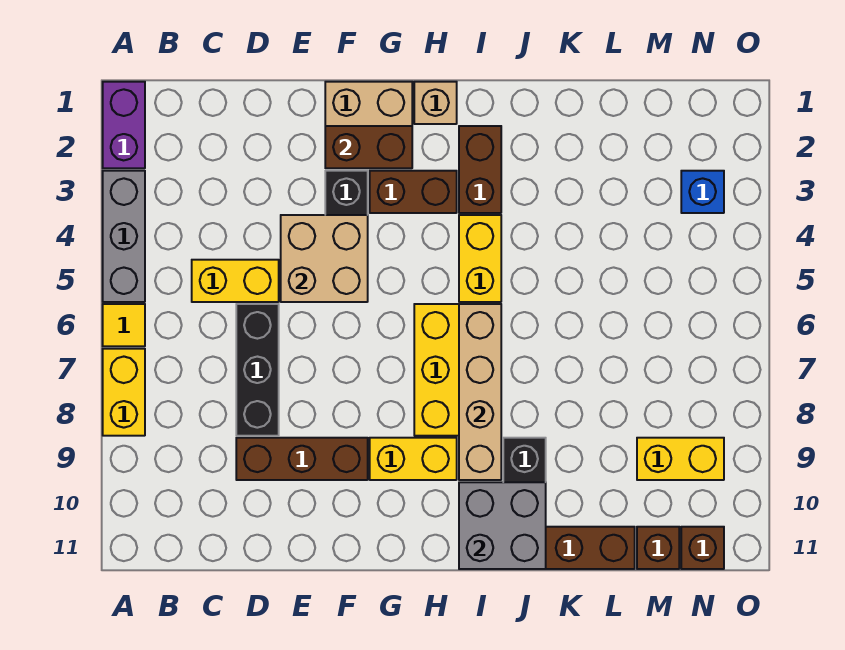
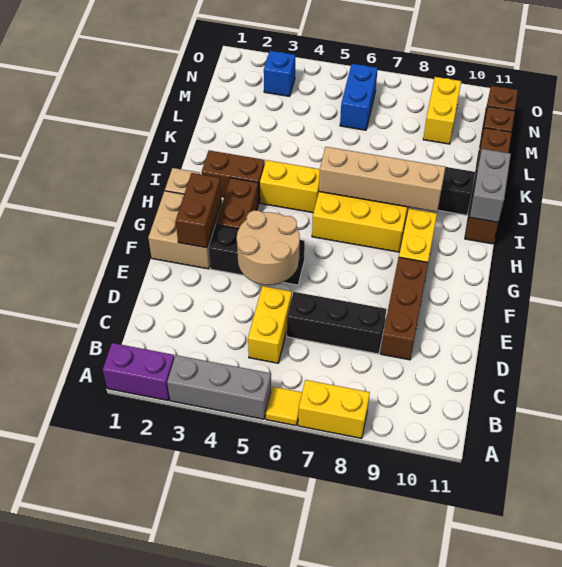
tan brick E4:F5 level 2 -> tan round brick E4:F5 level 2
grey brick I10:J11 level 2 -> grey brick I11:J11 level 2
none -> blue brick M6:N6 level 1

